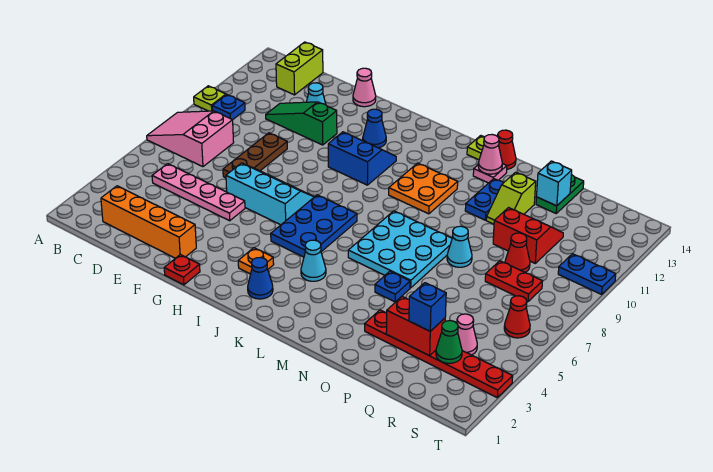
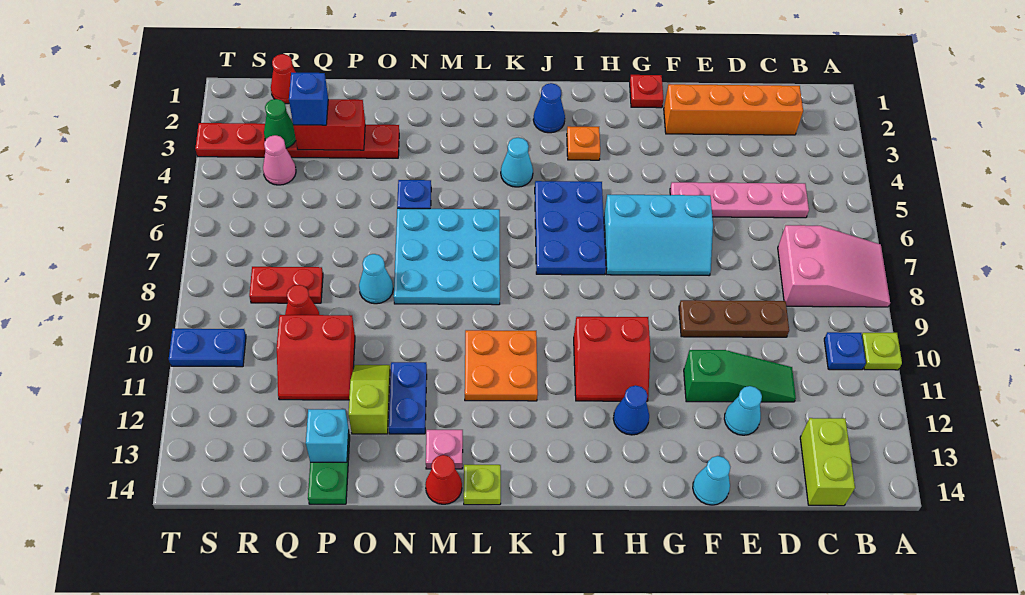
brown plate E7:E9 level 1 -> brown plate D9:F9 level 1
pink cone F14 level 1 -> cyan cone F14 level 1
blue slope H10:I11 level 1 top 10 -> red slope H10:I11 level 1 top 10
pink cone M13 level 2 -> none
red cone S6 level 1 -> red cone R1 level 1

